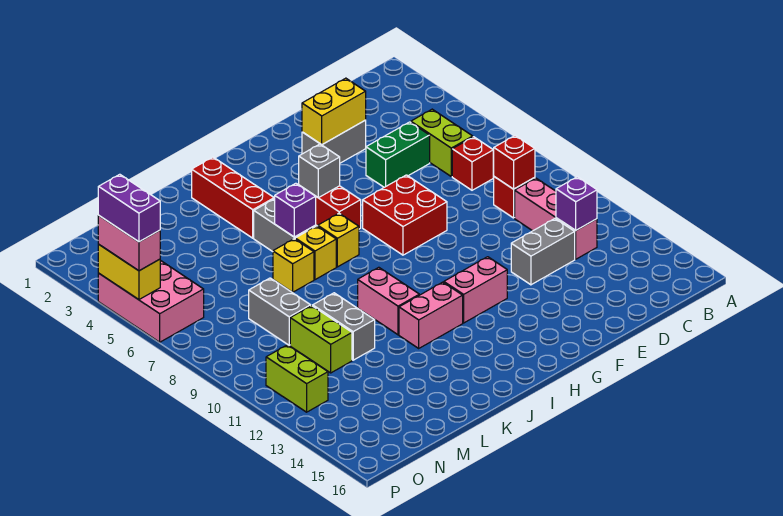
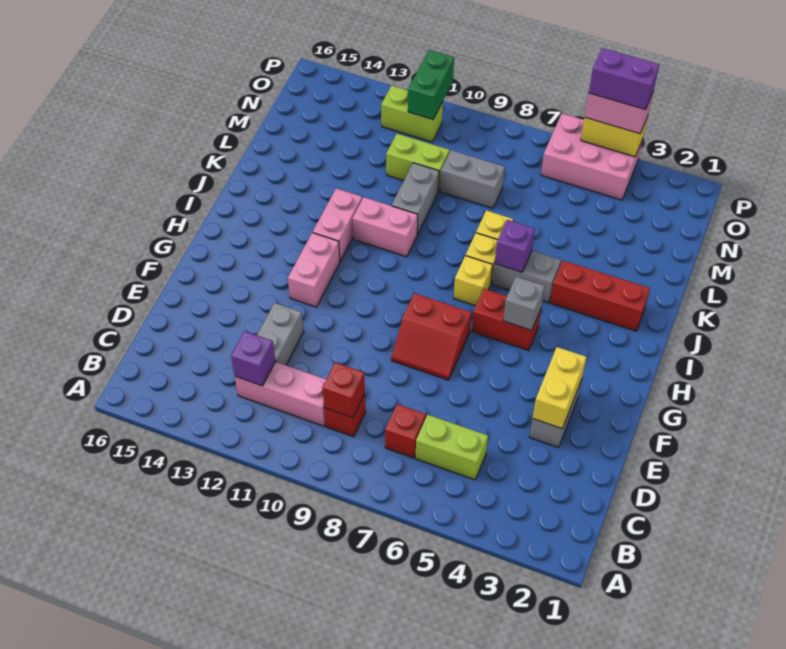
green brick D5:E5 level 1 -> green brick O11:P11 level 2
red brick F7:G8 level 1 -> red slope F7:G8 level 1 top G
grey brick L10:L11 level 1 -> grey brick K10:L10 level 1

